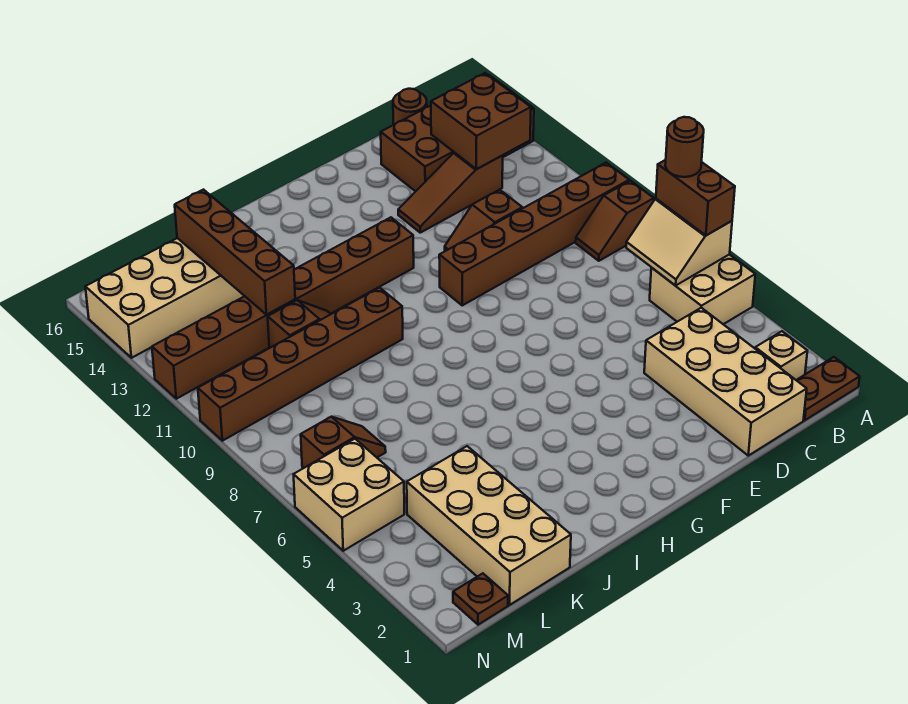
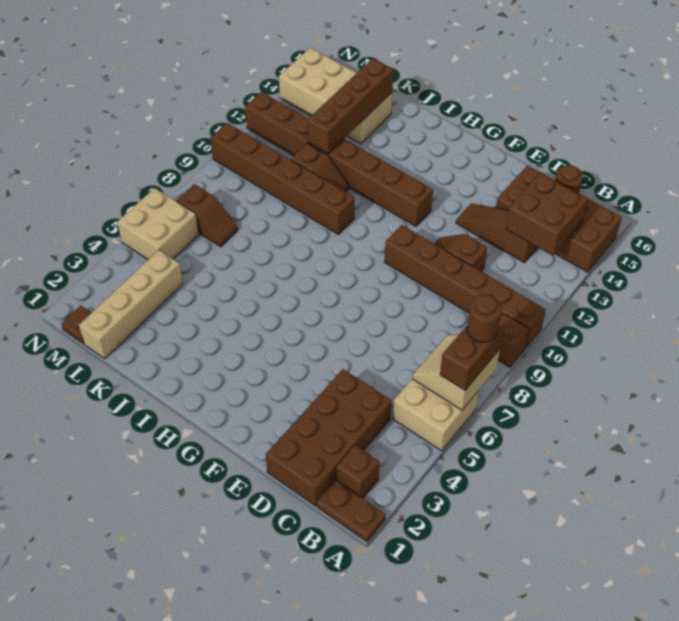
tan brick B2 level 1 -> brown brick B2 level 1
tan brick C1:D4 level 1 -> brown brick C1:D4 level 1
tan brick K1:L4 level 1 -> tan brick L1:L4 level 1

